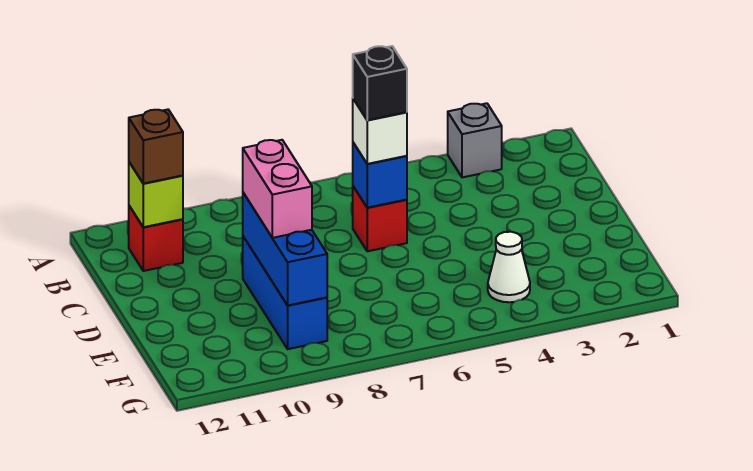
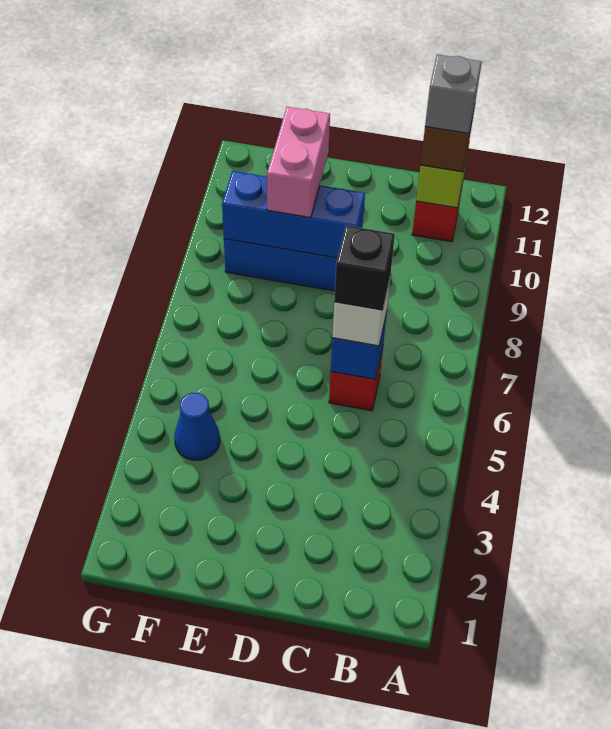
grey brick A3 level 1 -> grey brick B11 level 4
pink brick D9:E9 level 3 -> pink brick E9:E10 level 3
white cone F4 level 1 -> blue cone F4 level 1

